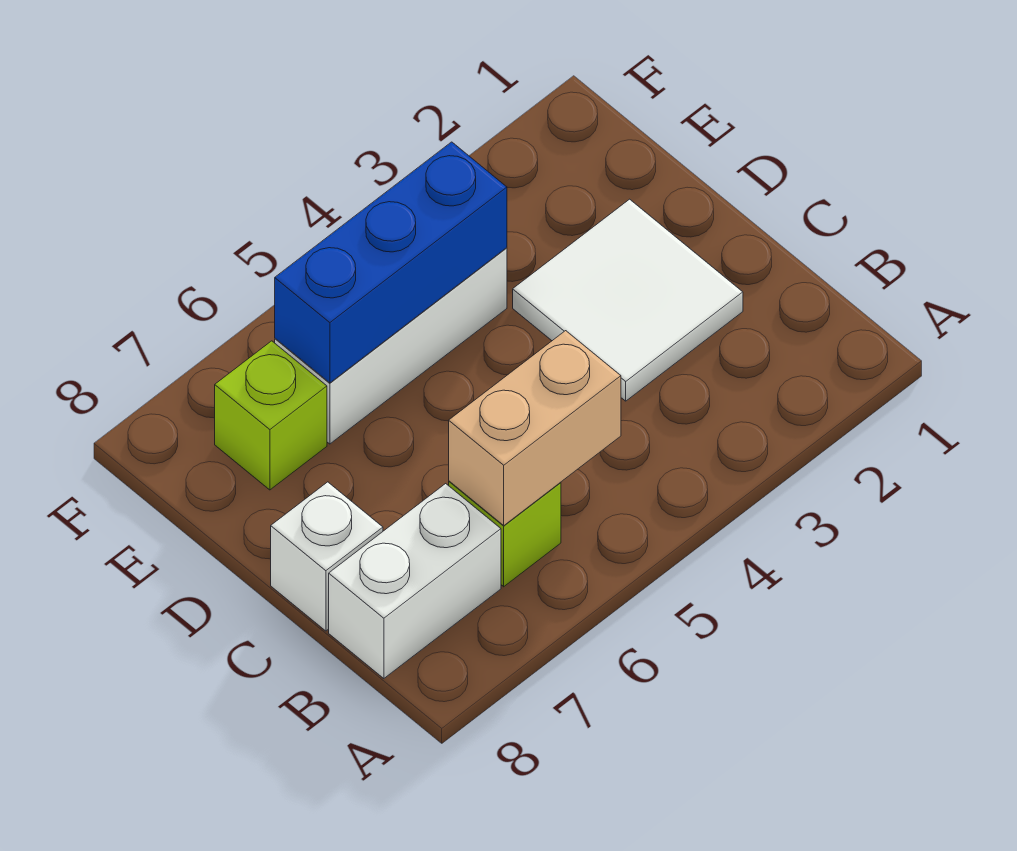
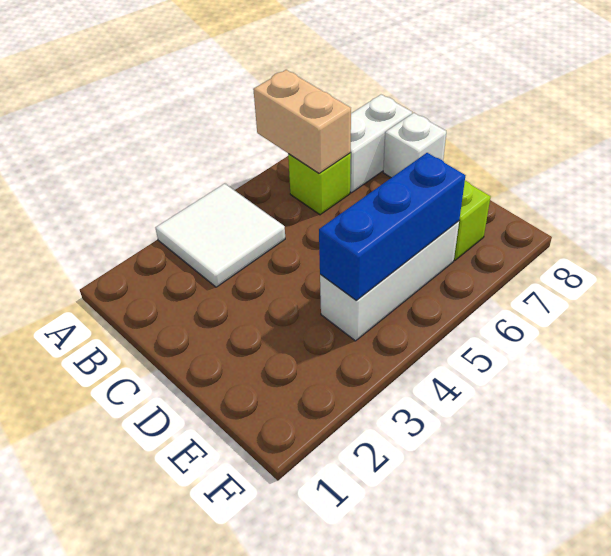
tan brick B5:B6 level 2 -> tan brick A6:B6 level 2
white tile C2:D3 level 1 -> white tile A3:B4 level 1

